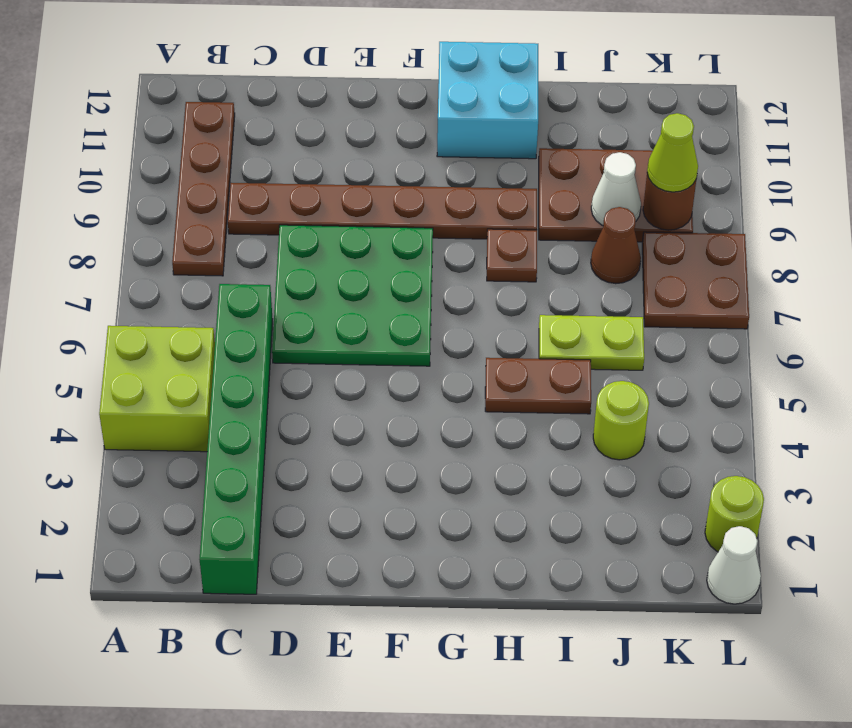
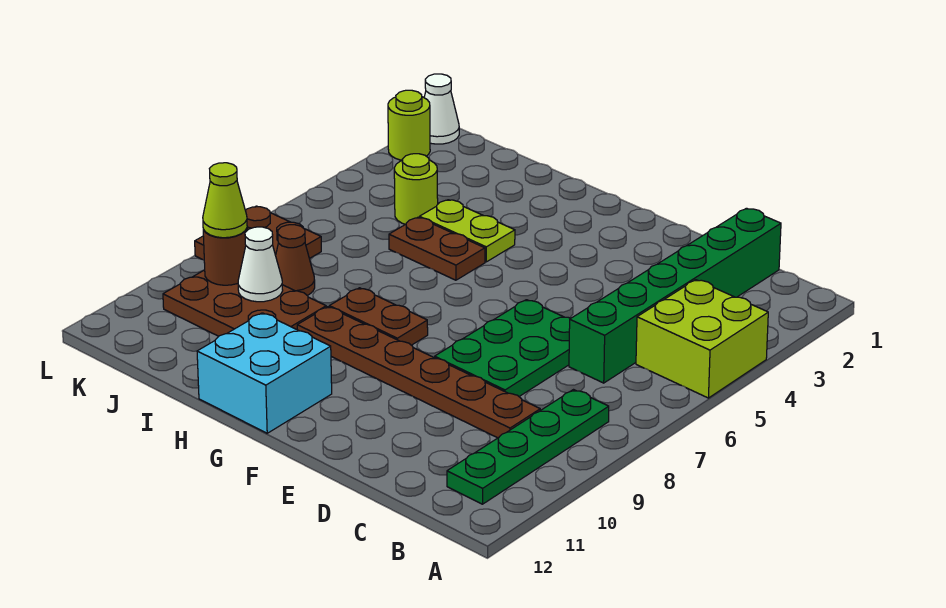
brown plate B8:B11 level 1 -> green plate B8:B11 level 1
green plate D6:F8 level 1 -> green plate D6:E8 level 1
brown plate H8 level 1 -> brown plate G8:H8 level 1
lime plate I6:J6 level 1 -> lime plate H4:I4 level 1

